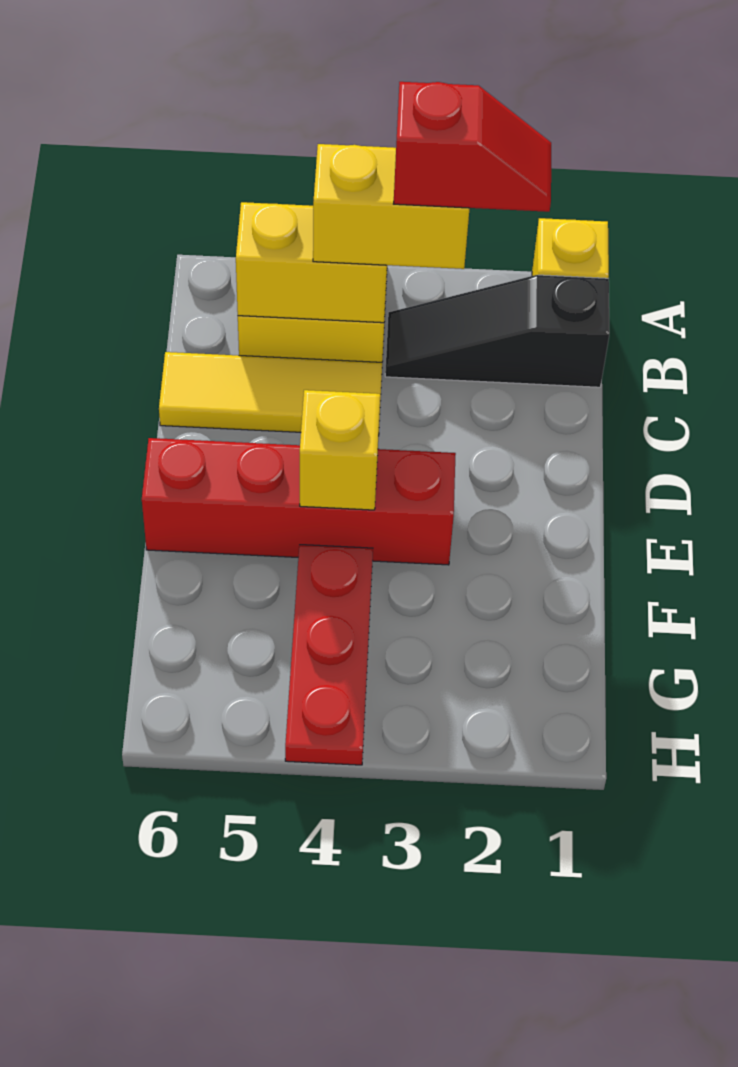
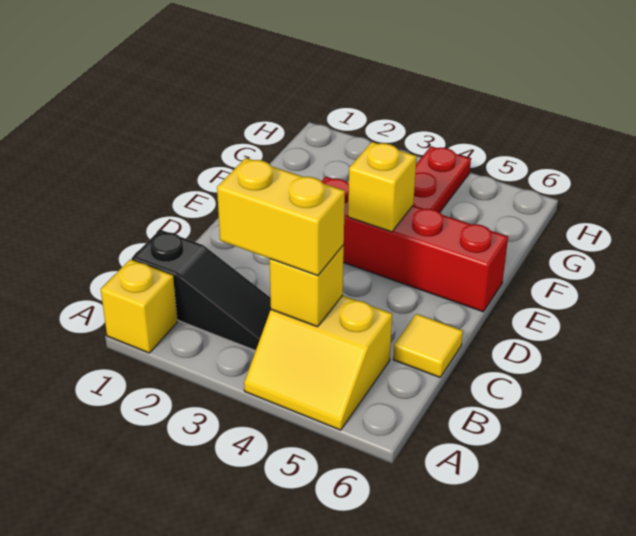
red slope B2:B3 level 4 top 3 -> none
yellow brick B4:B5 level 2 -> yellow brick B4 level 2
yellow tile C4:C6 level 1 -> yellow tile C6 level 1

